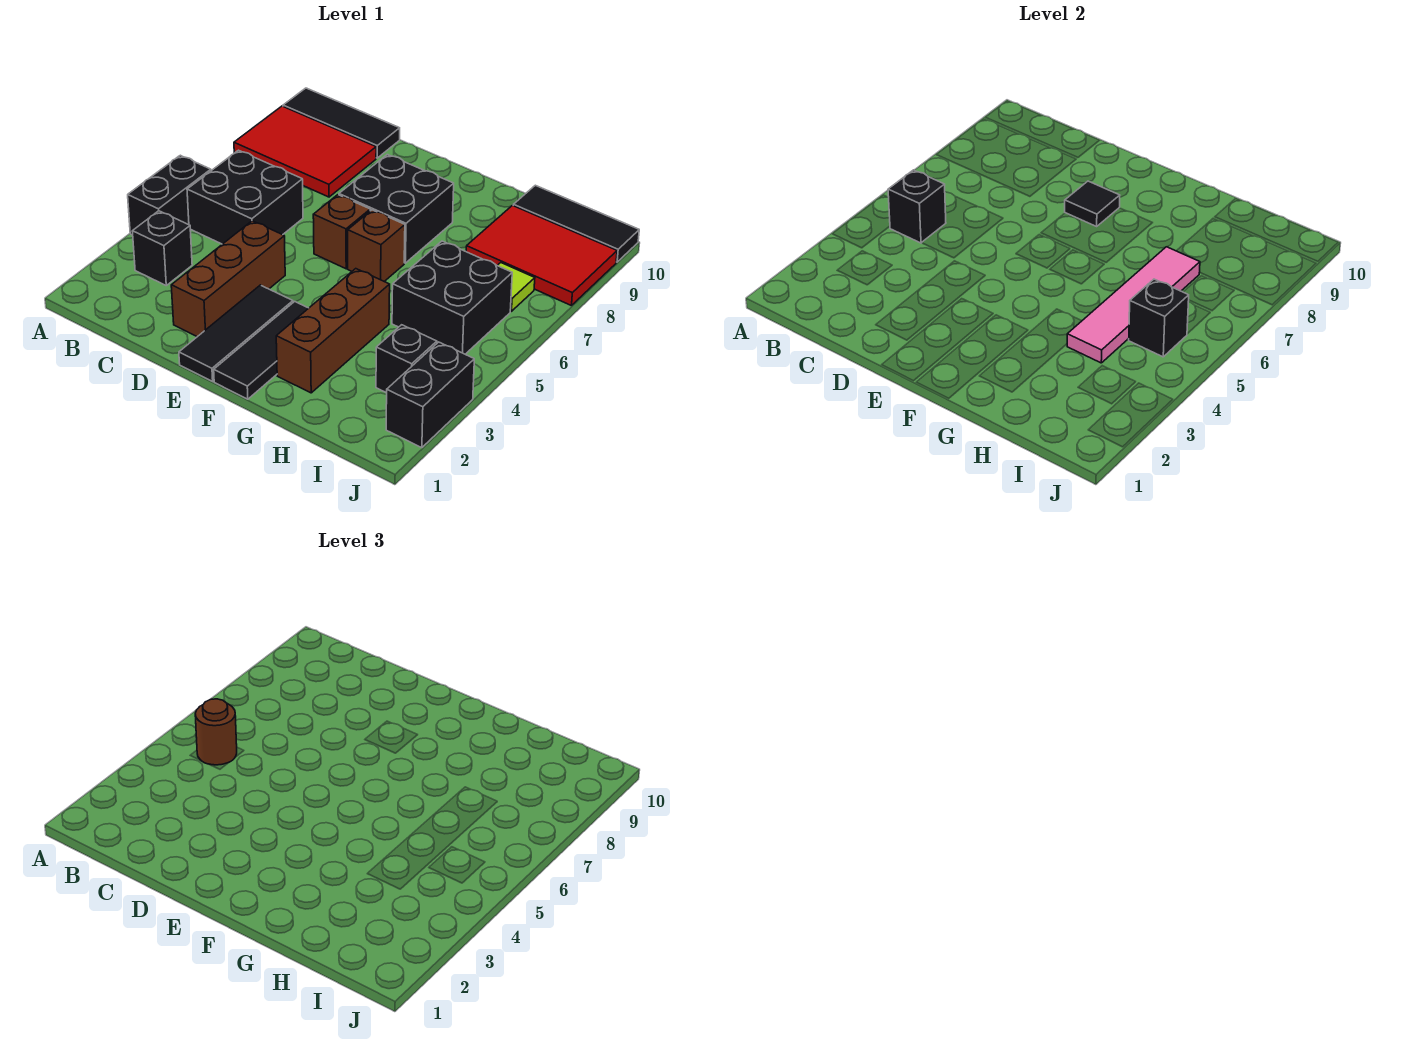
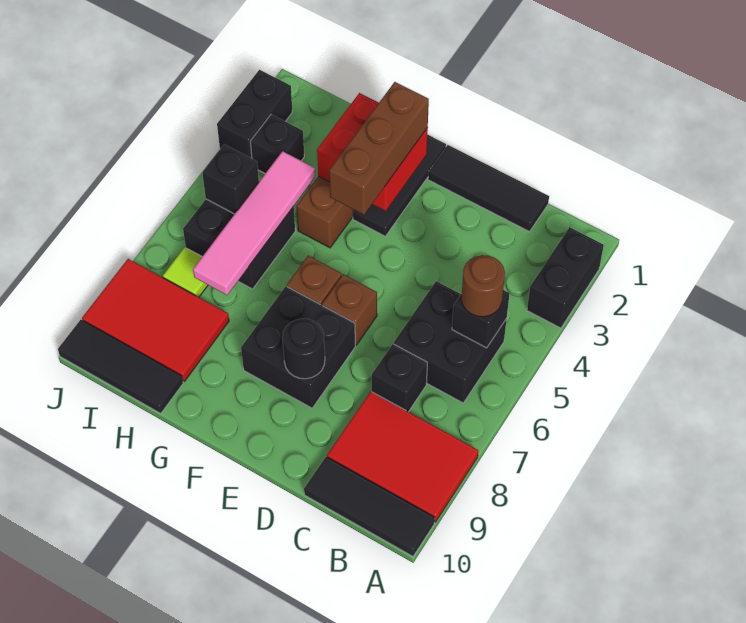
black brick A4:A5 level 1 -> black brick A2:A3 level 1
black brick B3 level 1 -> black brick C7 level 1
brown brick D2:D4 level 1 -> brown brick F2:F4 level 3
black tile E1:E3 level 1 -> black tile C1:E1 level 1
black tile E8 level 2 -> black round brick E8 level 2
none -> red brick F2:G3 level 2

